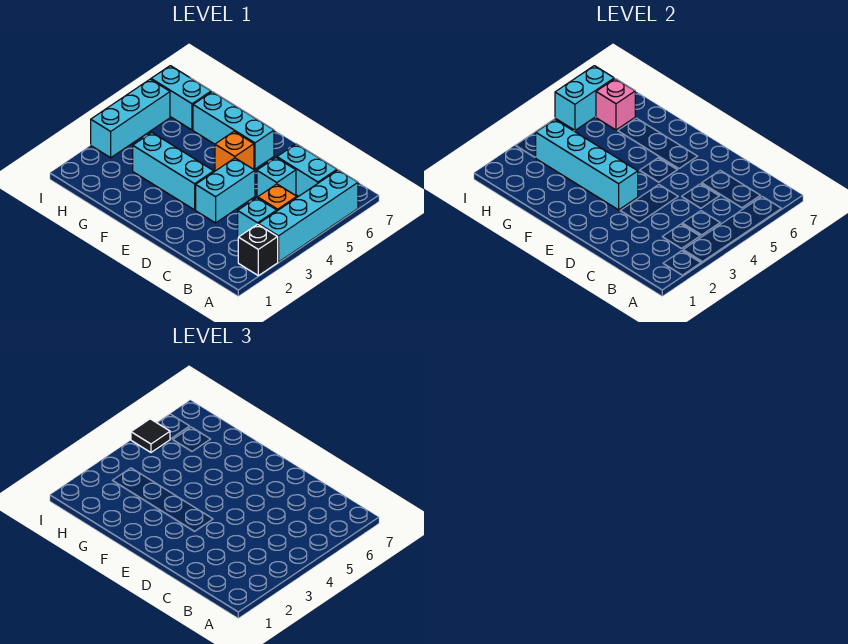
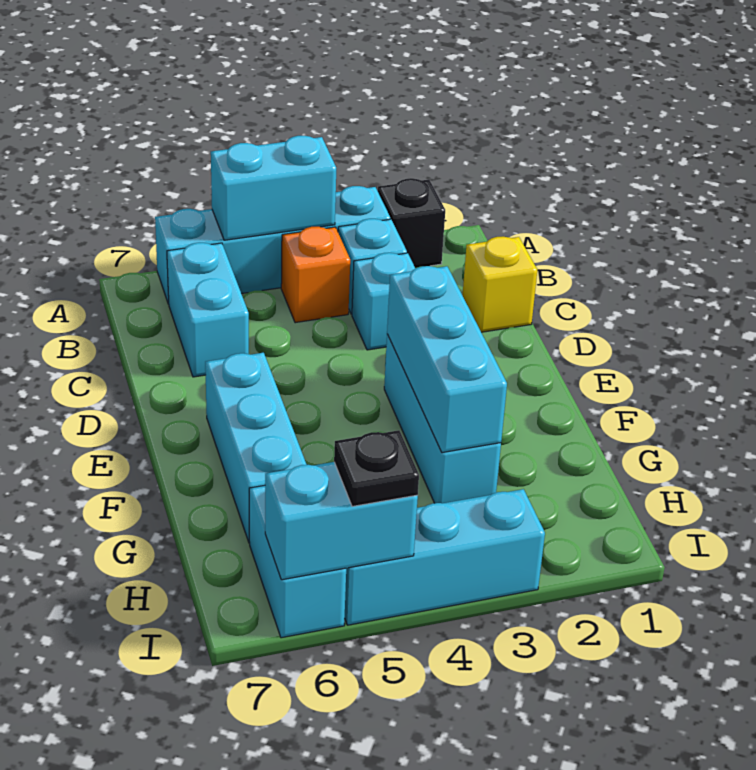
none -> yellow brick C1 level 1
cyan brick C5 level 1 -> cyan brick C3 level 1
cyan brick D3:D4 level 1 -> cyan brick A4:A5 level 2
cyan brick E3:H3 level 2 -> cyan brick E3:G3 level 2
orange brick E5 level 1 -> none
pink brick H6 level 2 -> none
black tile I5 level 3 -> black plate I5 level 3

